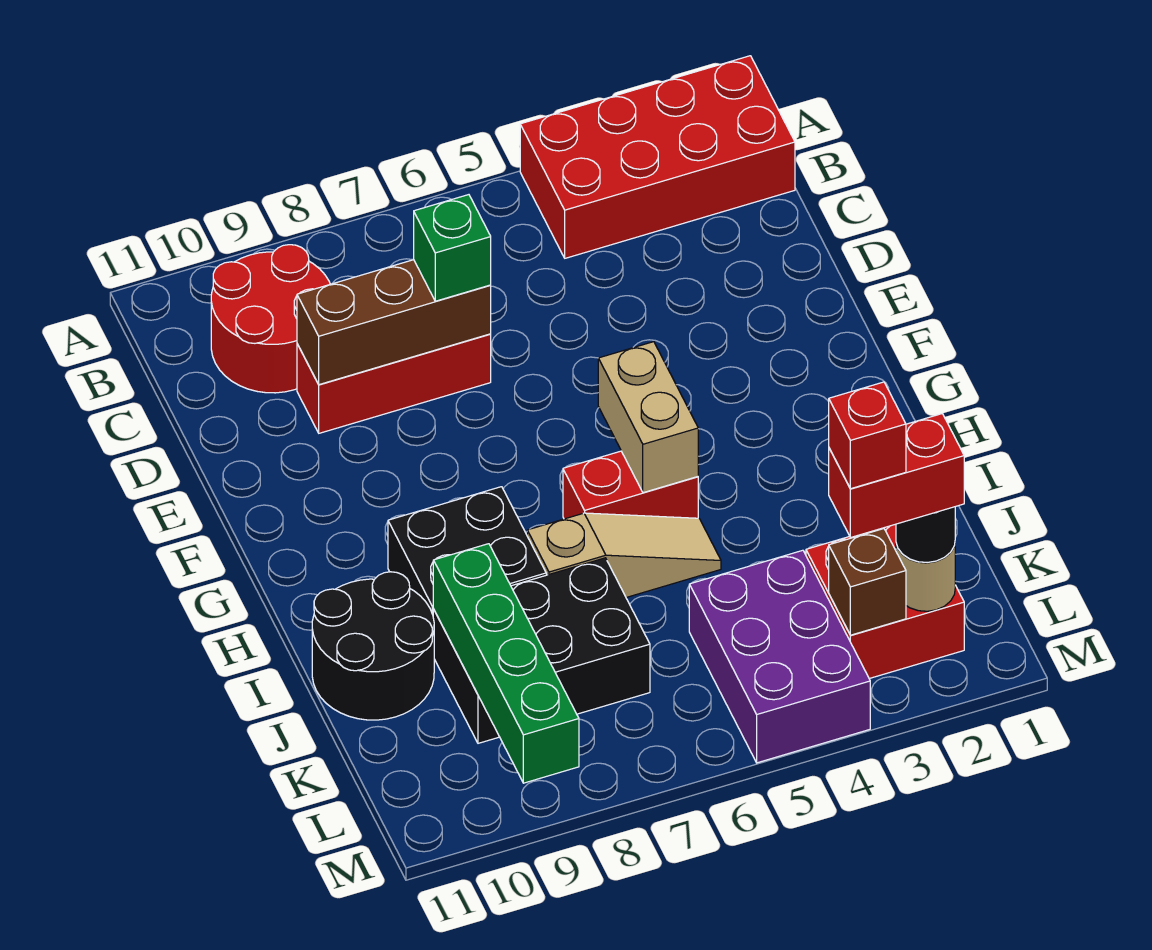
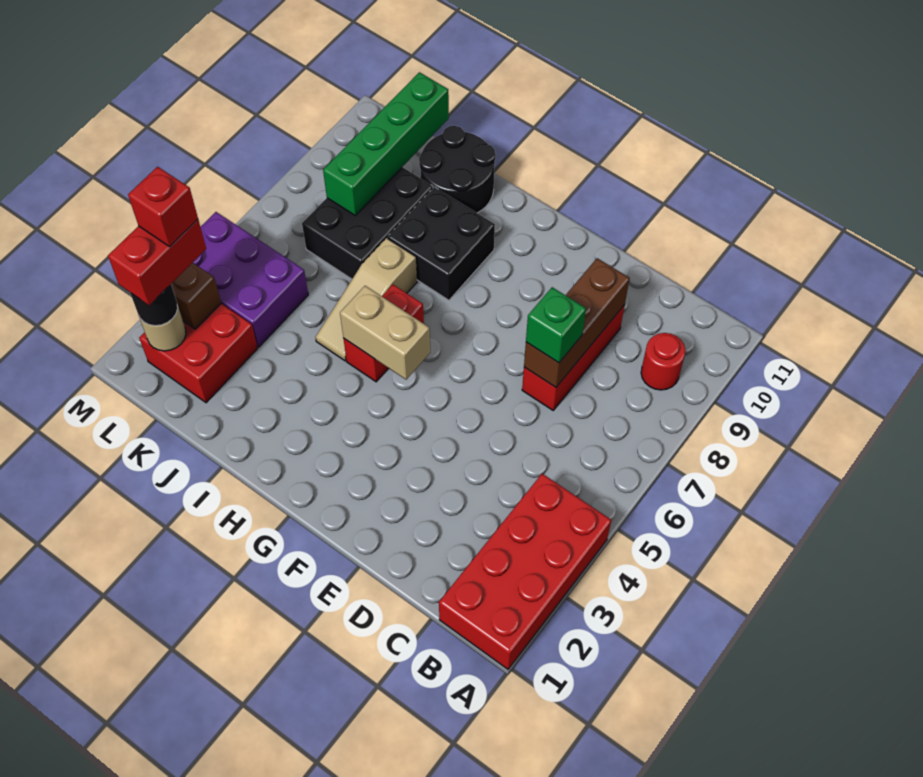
red round brick B9:C10 level 1 -> red round brick B9 level 1
green brick J9:M9 level 2 -> green brick K8:K11 level 2

